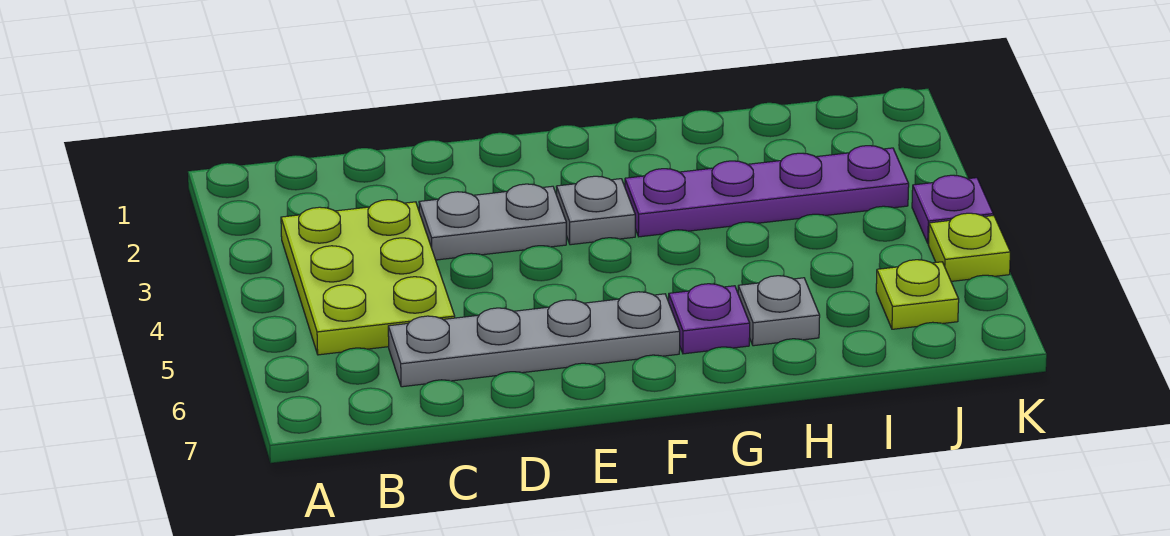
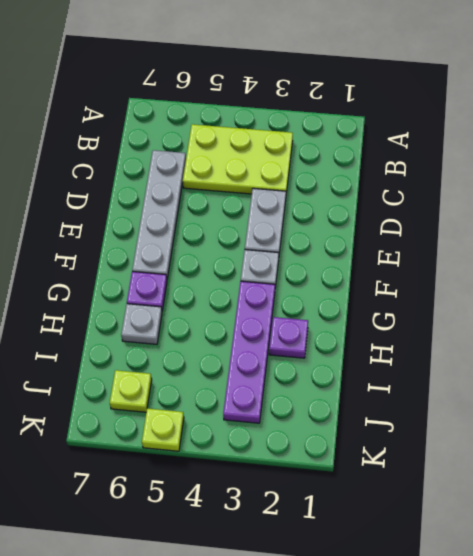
purple plate K4 level 1 -> purple plate H2 level 1

